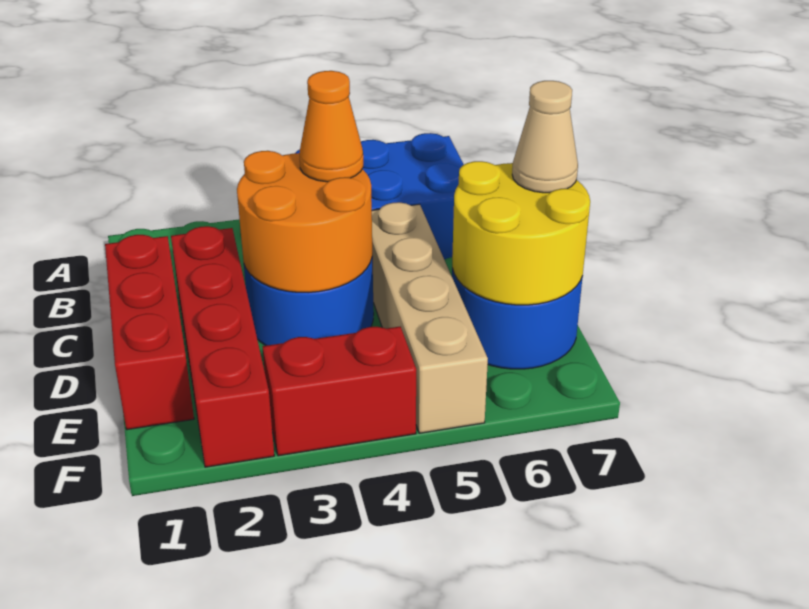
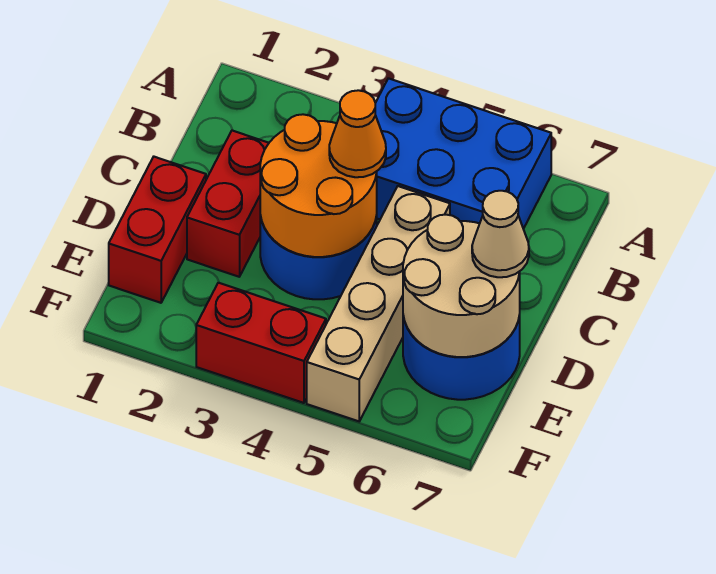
red brick C1:E1 level 1 -> red brick D1:E1 level 1
red brick C2:F2 level 1 -> red brick C2:D2 level 1
yellow round brick D6:E7 level 2 -> tan round brick D6:E7 level 2

